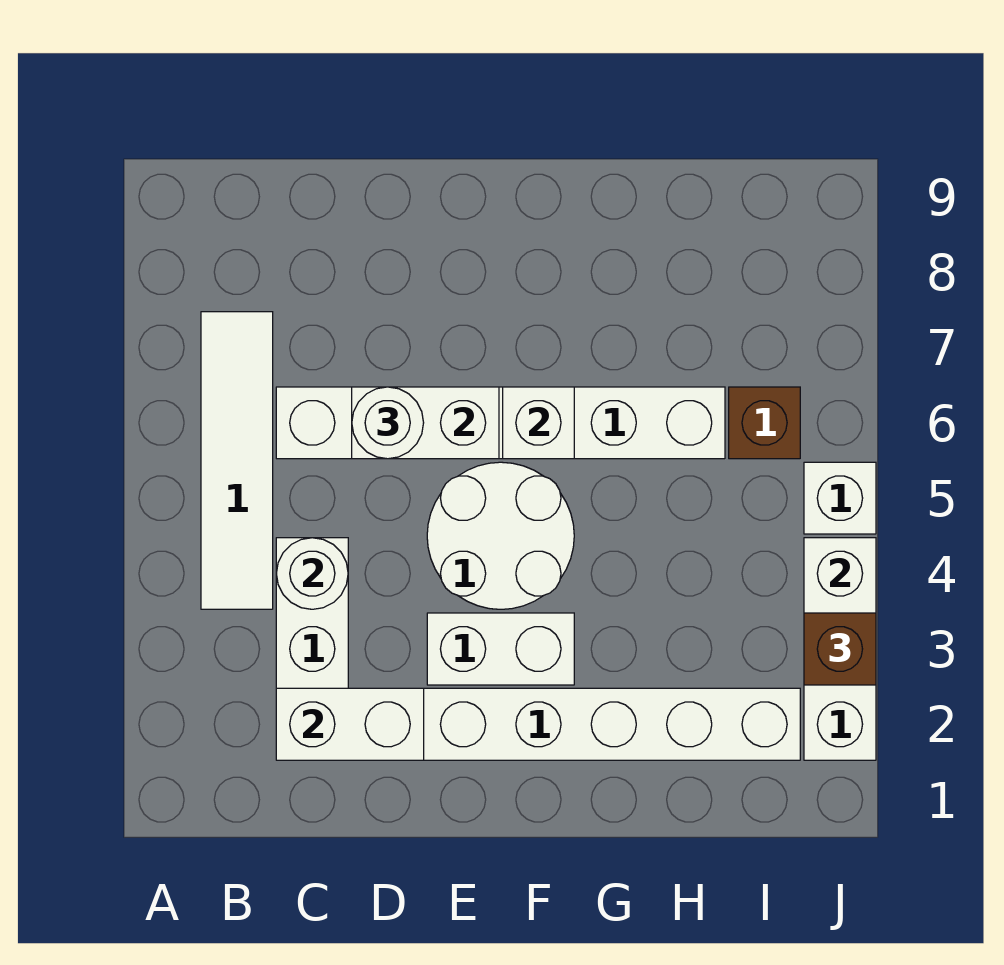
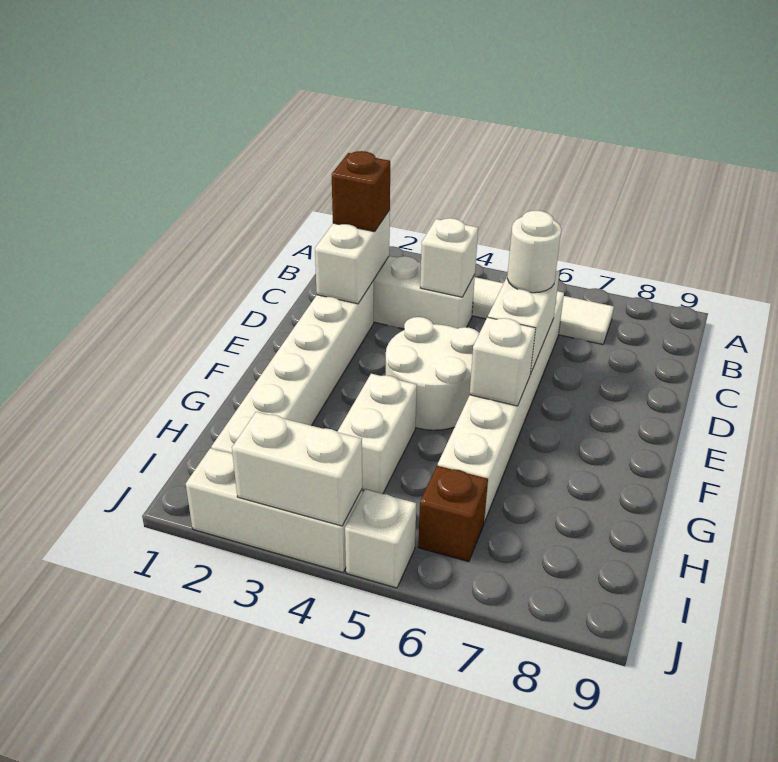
white round brick C4 level 2 -> white brick C4 level 2
white brick E3:F3 level 1 -> white brick G4:H4 level 1
brown brick J3 level 3 -> brown brick C2 level 3

